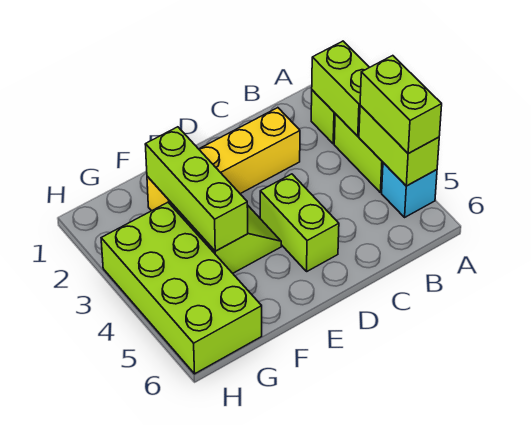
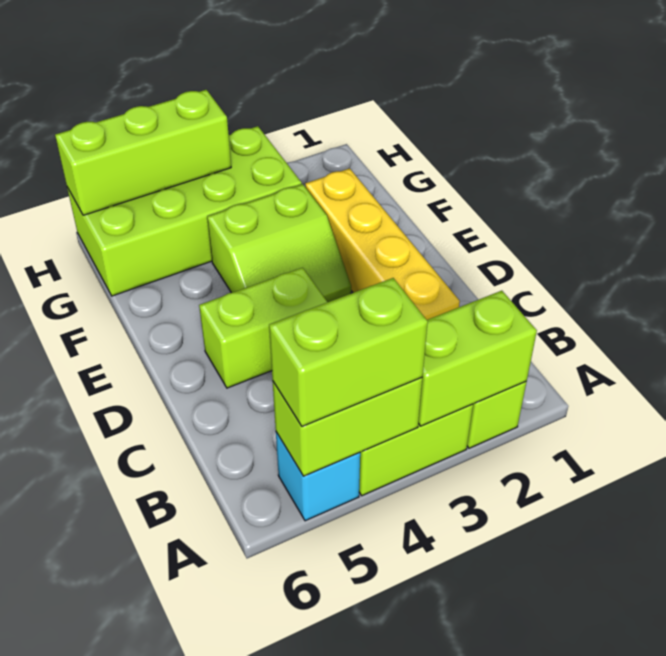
lime brick F2:F4 level 2 -> lime brick H4:H6 level 2

